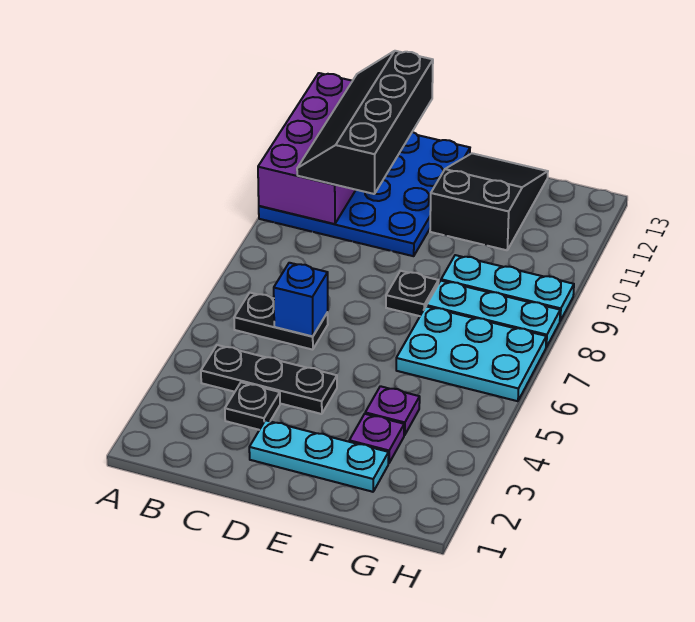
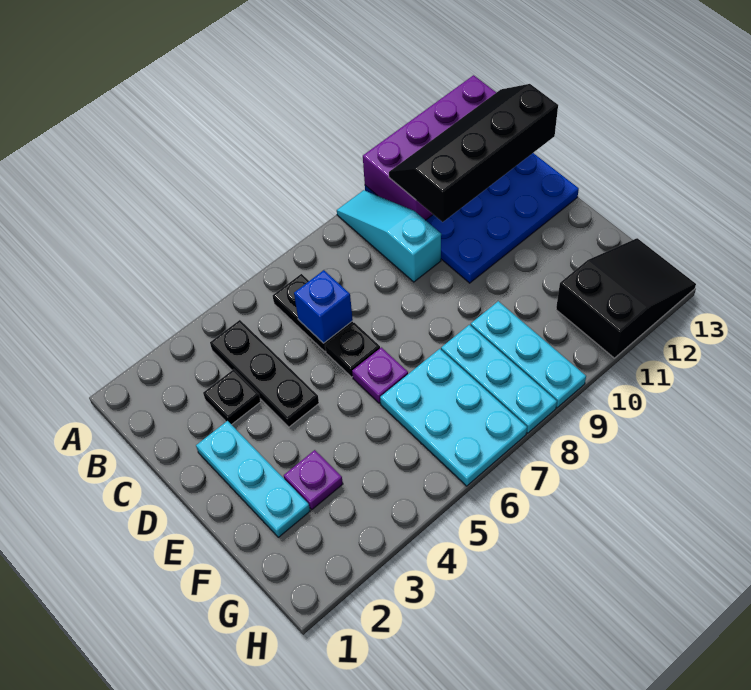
none -> cyan slope A9:C9 level 1 top C
black plate E8 level 1 -> black plate D6 level 1
black slope E11:F13 level 1 top 11 -> black slope G11:H13 level 1 top 11
purple plate F4 level 1 -> purple plate E6 level 1

